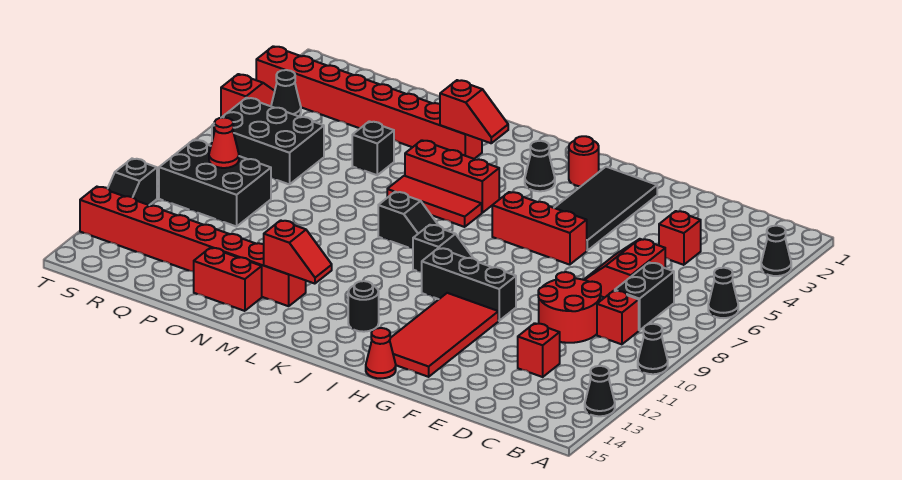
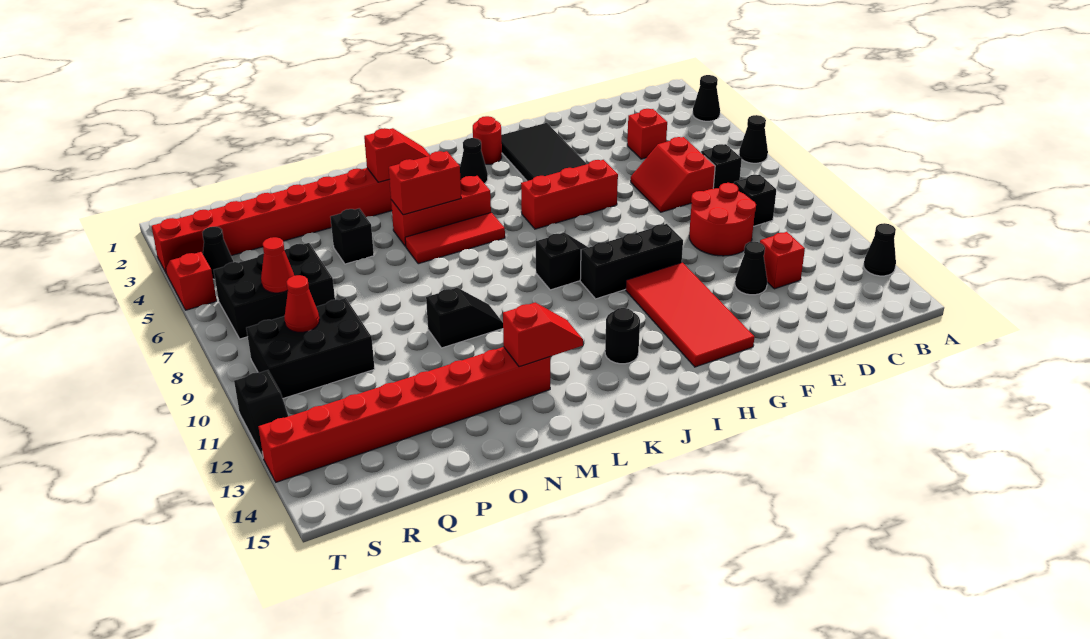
black cone A10 level 1 -> black cone E12 level 1
black brick C7:C8 level 1 -> black brick C7 level 1
red brick C9 level 1 -> black brick C9 level 1
red cone H15 level 1 -> red cone R7 level 2
black slope K8:L8 level 1 top L -> black slope M10:N10 level 1 top N
red brick N14:O14 level 1 -> red brick L5:M5 level 2

